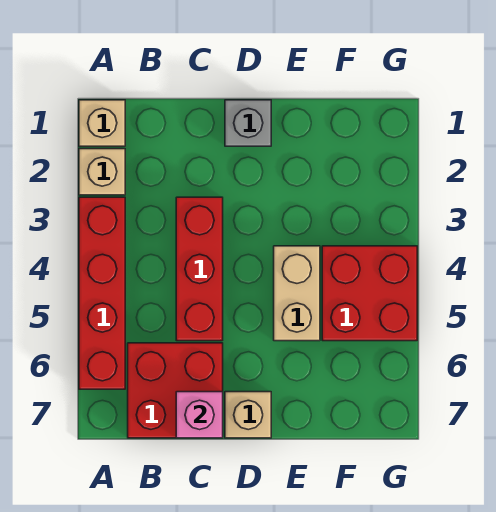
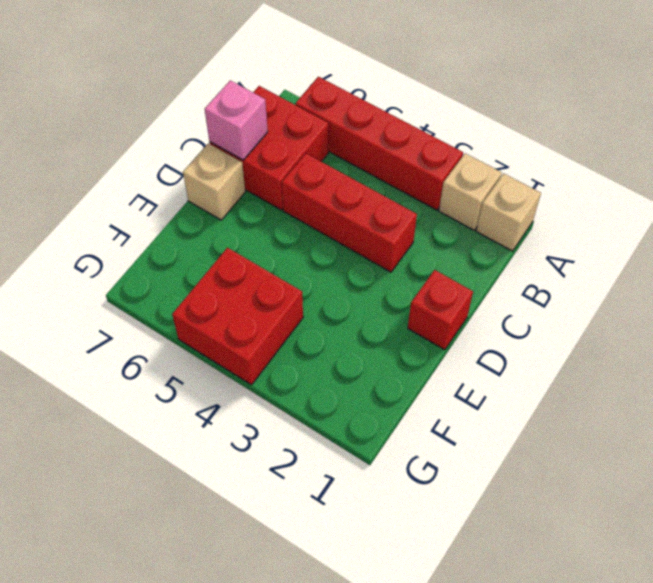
grey brick D1 level 1 -> red brick D1 level 1
tan brick E4:E5 level 1 -> none

